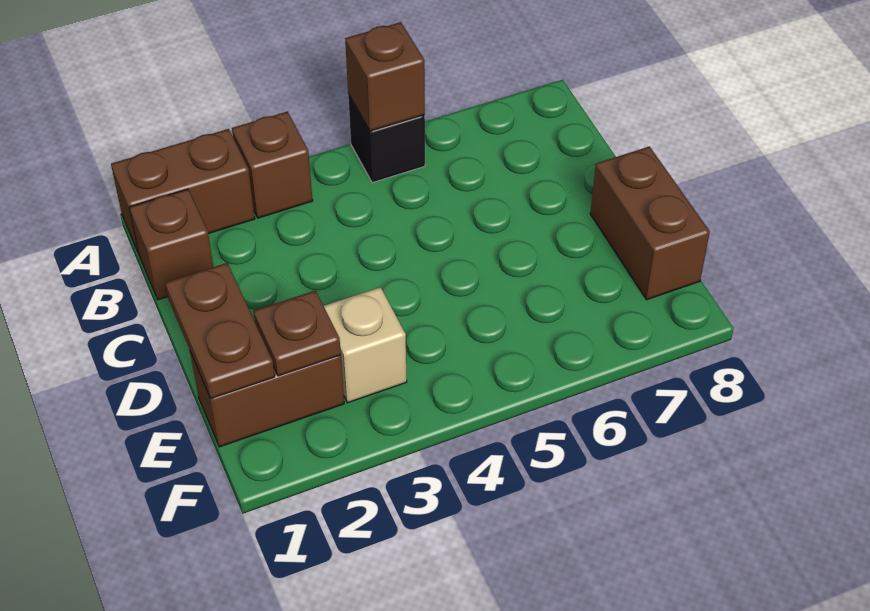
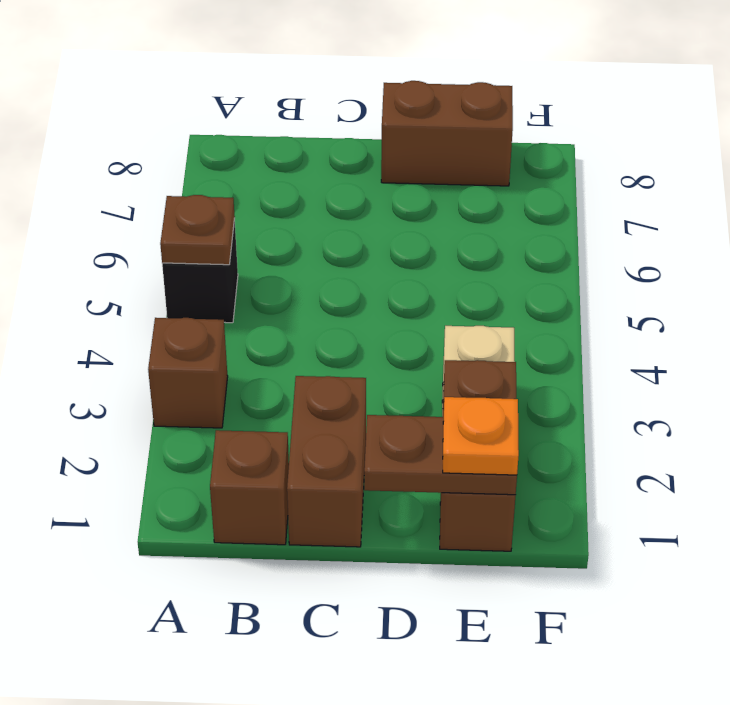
brown brick A1:A2 level 1 -> brown brick C1:C2 level 1
brown brick A5 level 2 -> brown plate A5 level 2
none -> orange plate E1 level 3

